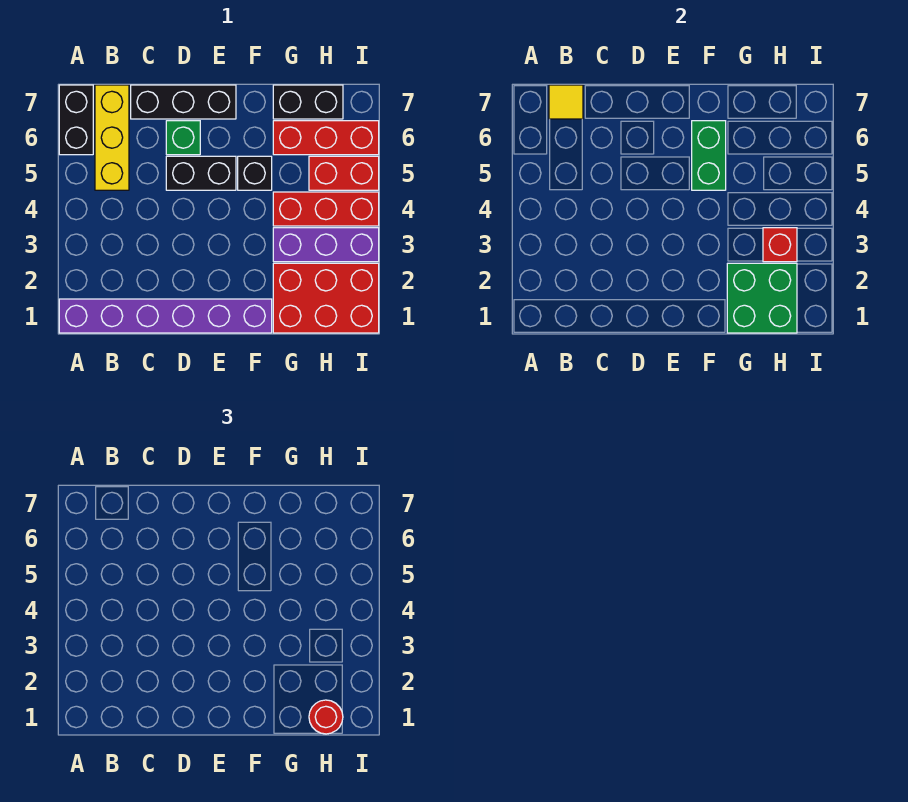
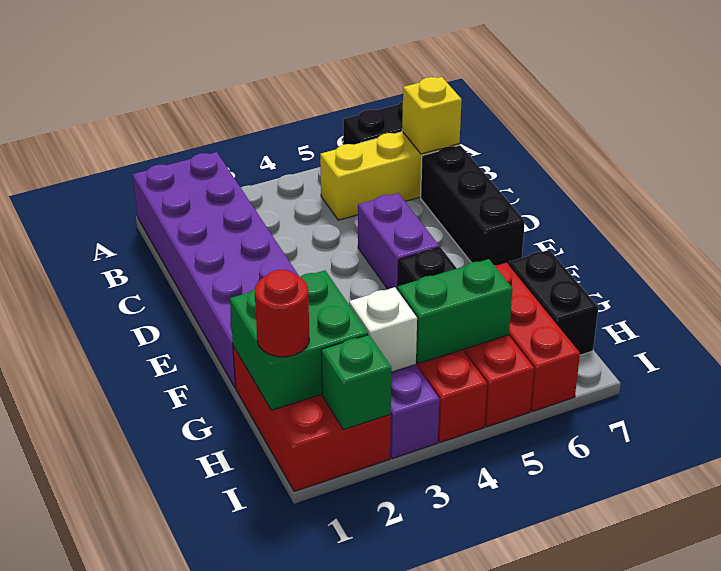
purple brick A1:F1 level 1 -> purple brick A1:F2 level 1
yellow tile B7 level 2 -> yellow brick B7 level 2
black brick D5:E5 level 1 -> purple brick D5:E5 level 1
green brick D6 level 1 -> green brick I2 level 2
green brick F5:F6 level 2 -> green brick H4:H5 level 2
red brick H3 level 2 -> white brick H3 level 2

